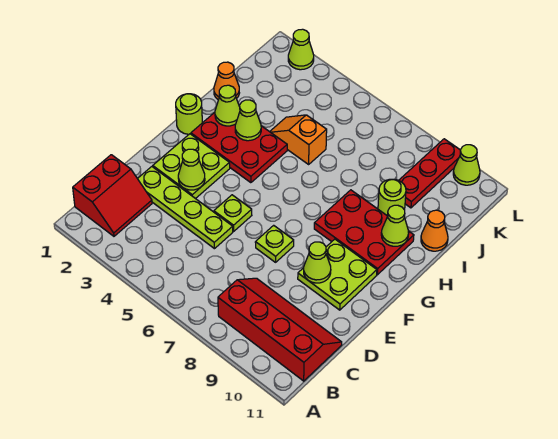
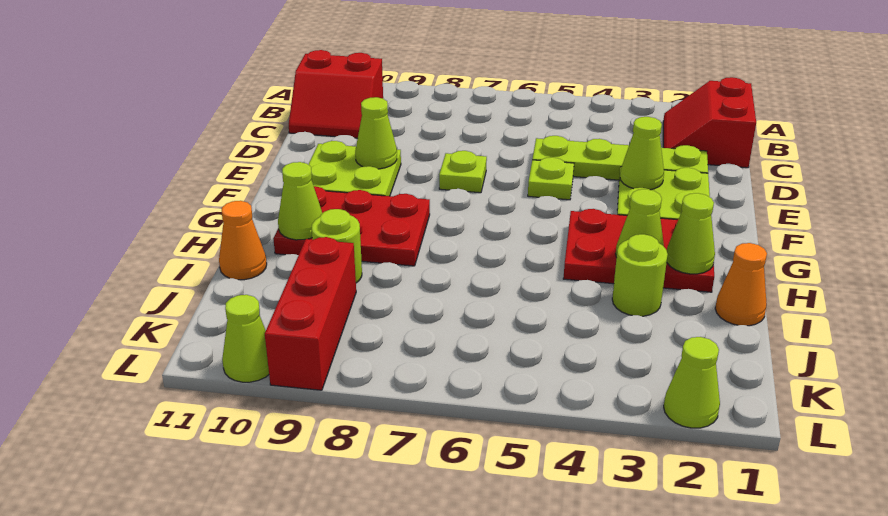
red slope B8:C11 level 1 top B -> red slope B10:C11 level 1 top B
lime round brick G1 level 1 -> lime round brick I3 level 1
orange slope I4:I5 level 1 top 5 -> none
red plate J9:L9 level 1 -> red brick J9:L9 level 1

